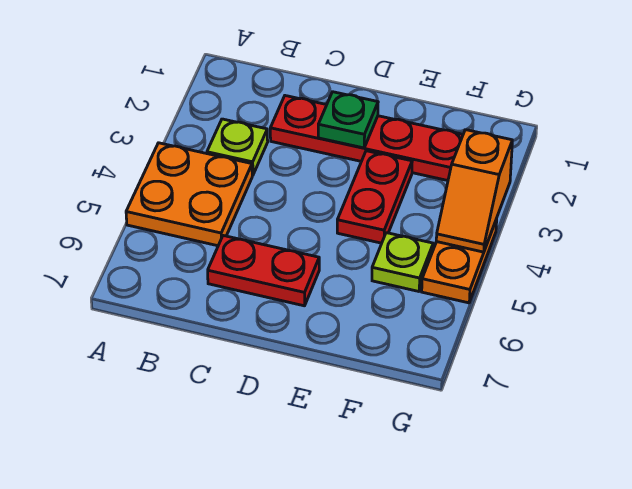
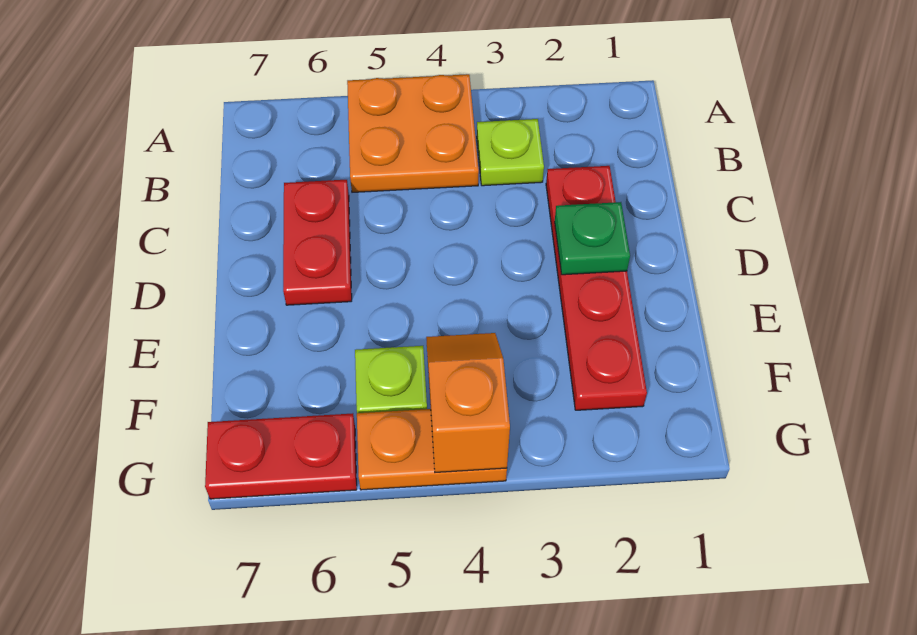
red plate E3:E4 level 1 -> red plate G6:G7 level 1
orange slope G3:G4 level 2 top 3 -> orange slope F4:G4 level 2 top G

